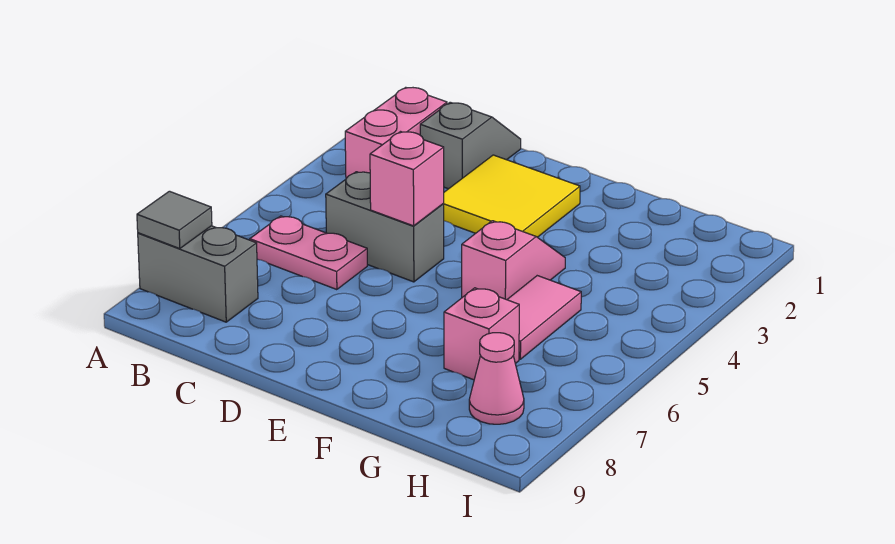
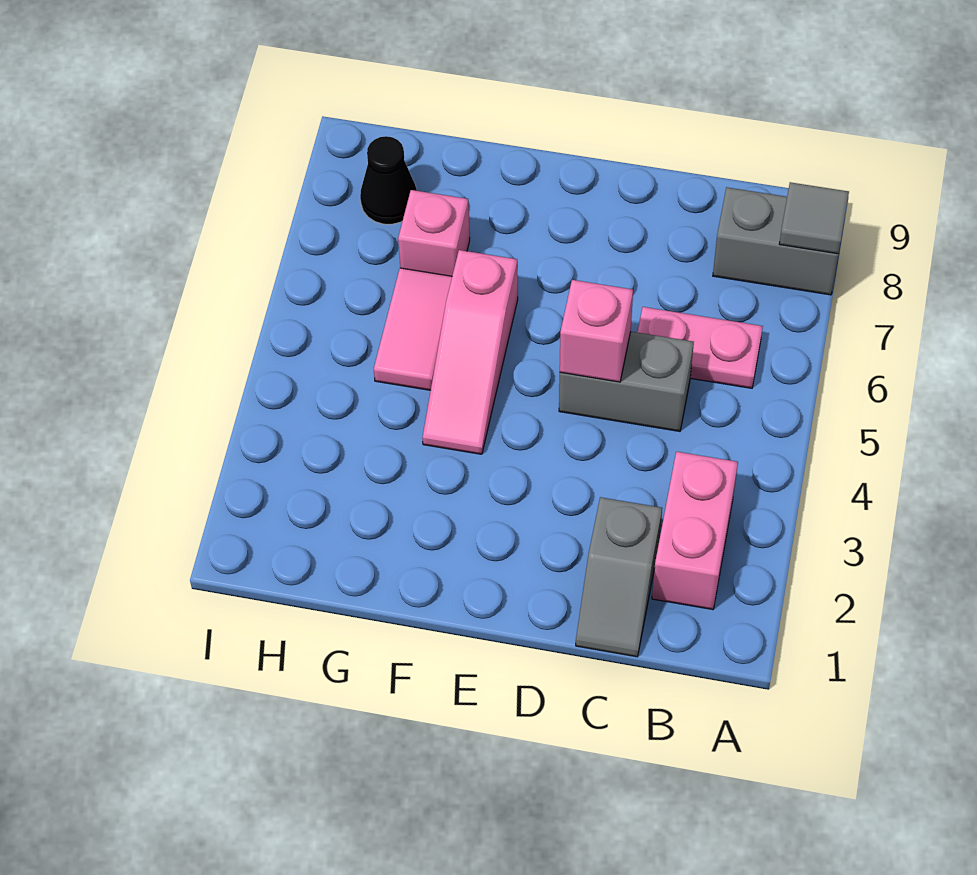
yellow tile D2:E3 level 1 -> none
pink slope F4:F5 level 1 top 5 -> pink slope F4:F6 level 1 top 6
pink cone H8 level 1 -> black cone H8 level 1

